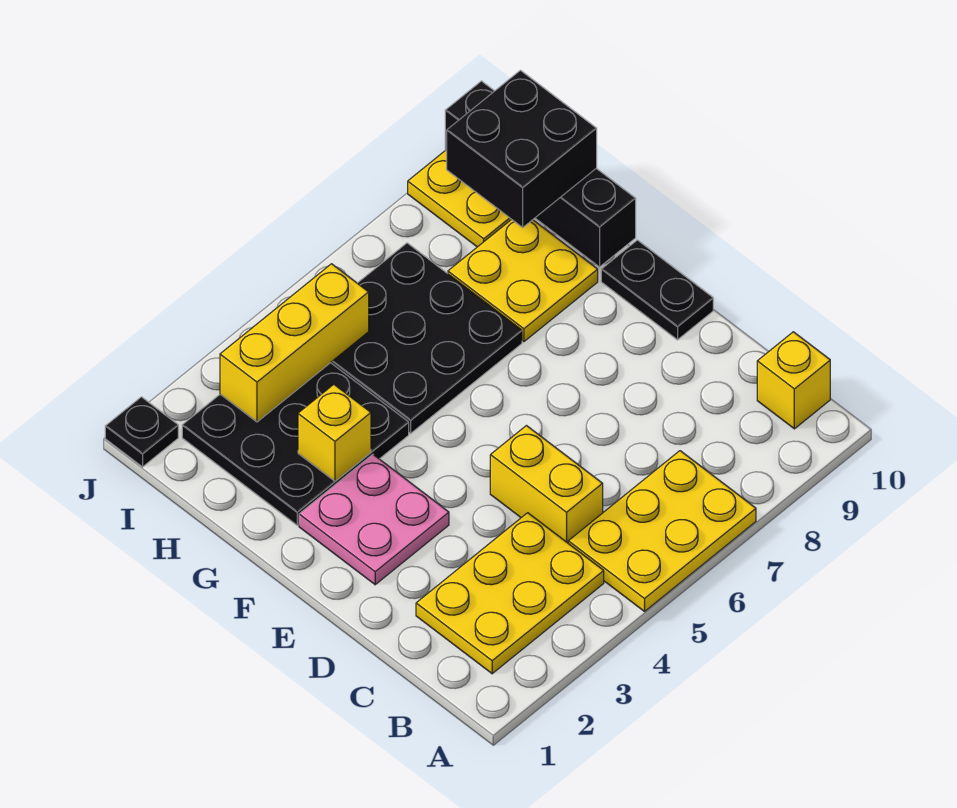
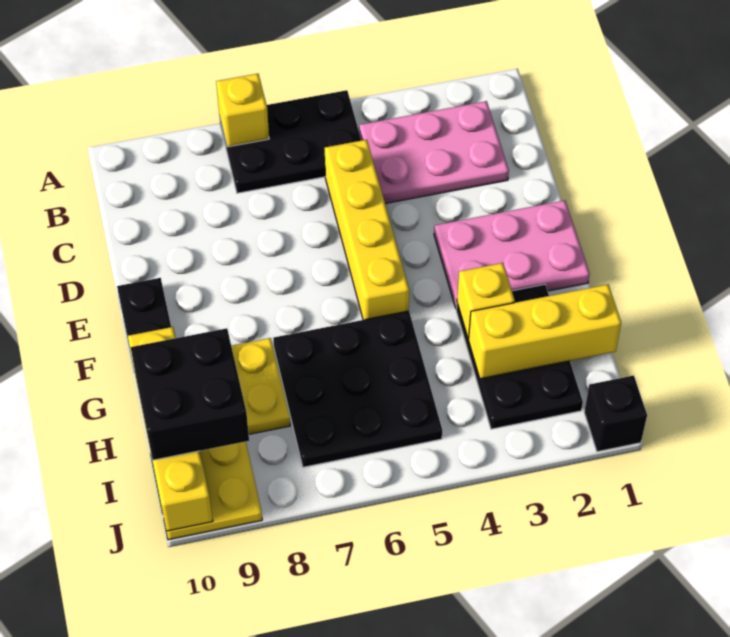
yellow plate A5:B7 level 1 -> black plate A5:B7 level 1
yellow plate B2:C4 level 1 -> pink plate B2:C4 level 1
yellow brick B10 level 1 -> yellow brick A7 level 2
yellow brick C5:D5 level 1 -> yellow brick C5:F5 level 1
pink plate E2:F3 level 1 -> pink plate E1:F3 level 1
black plate G2:I4 level 1 -> black plate G2:I3 level 1
black brick G10:J10 level 2 -> yellow brick G10:J10 level 2
yellow brick I3:I5 level 2 -> yellow brick H1:H3 level 2
black plate J1 level 1 -> black brick J1 level 1

